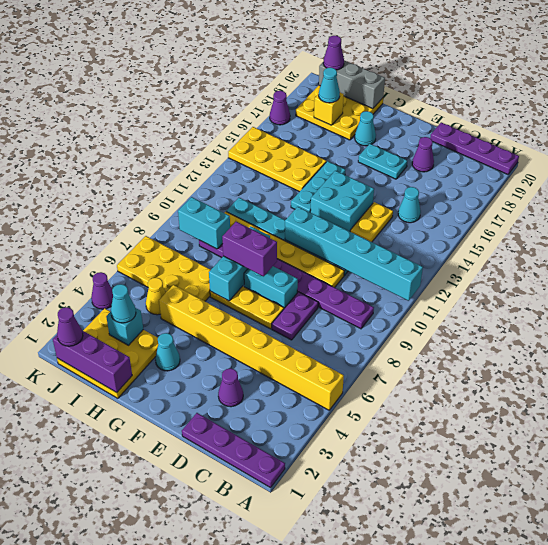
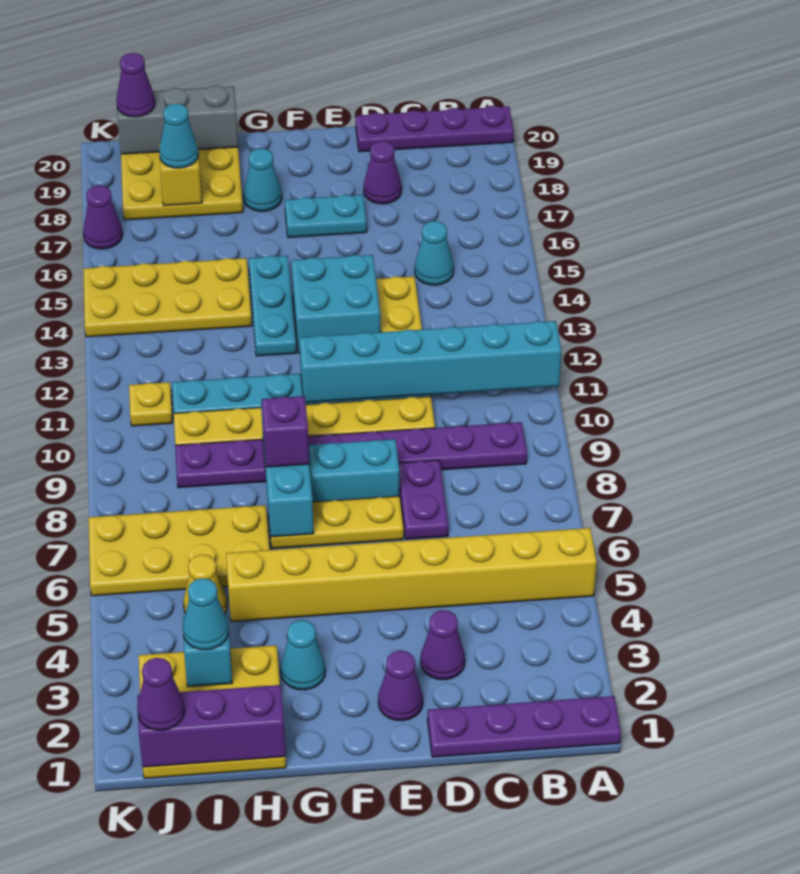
purple brick F8:G8 level 3 -> purple brick G8 level 3
cyan brick I9:J9 level 2 -> none
none -> yellow plate J11 level 1
purple cone K4 level 1 -> purple cone E2 level 1

